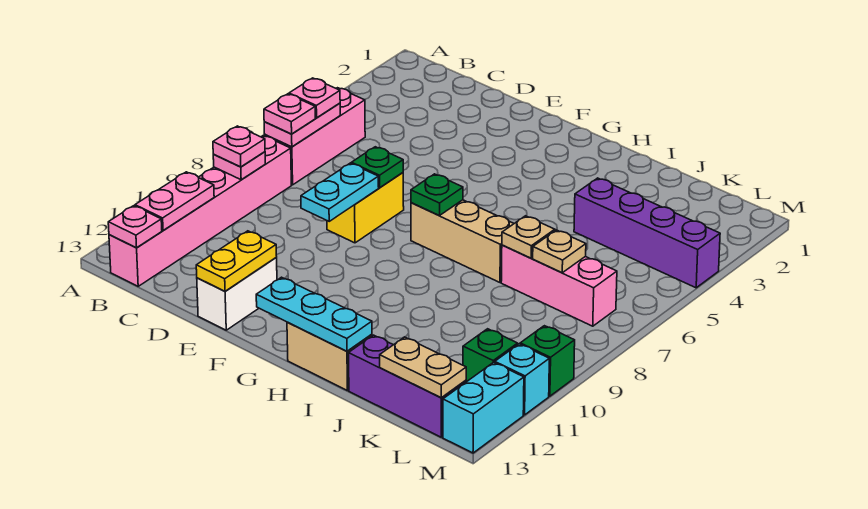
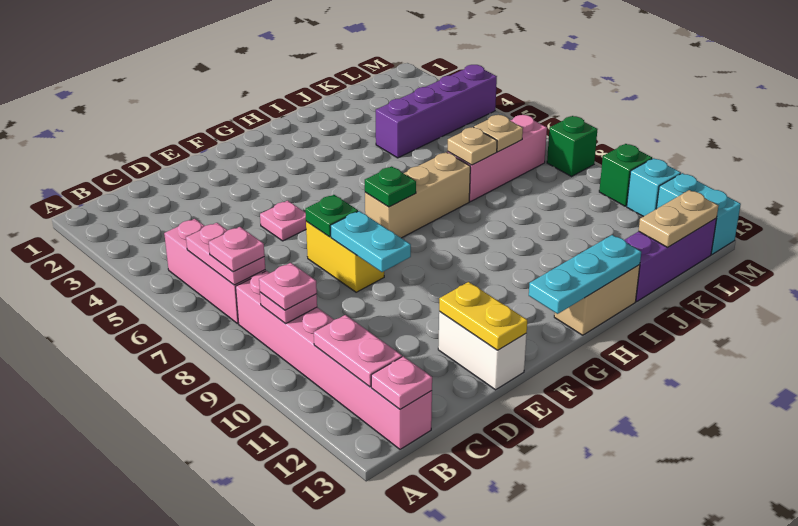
pink plate B6 level 3 -> pink plate E5 level 1
green brick L11 level 1 -> green brick M8 level 1

